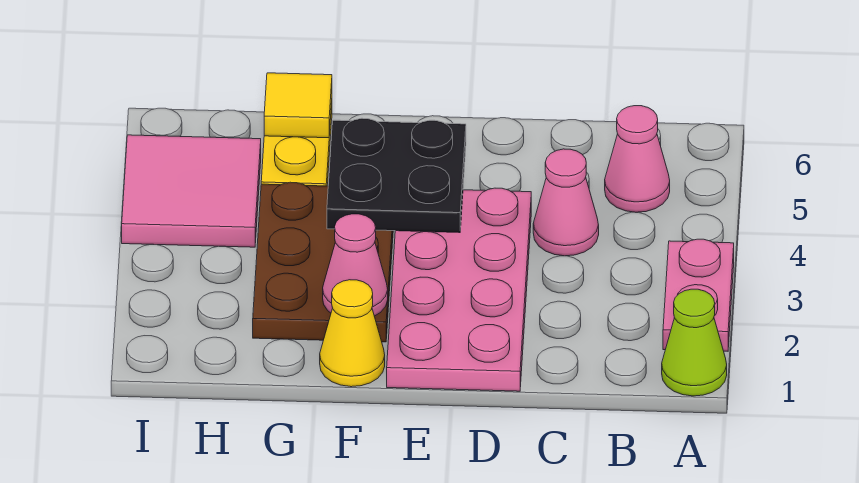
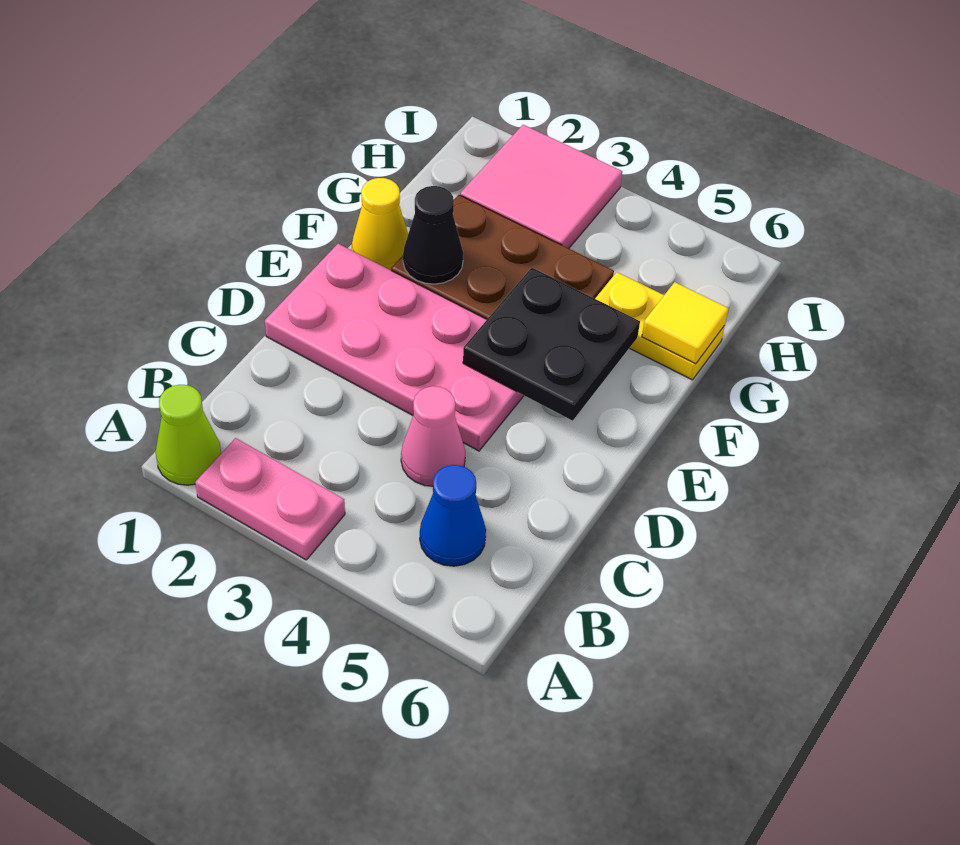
pink cone B5 level 1 -> blue cone B5 level 1
pink cone F2 level 2 -> black cone F2 level 2
pink tile H4:I5 level 1 -> pink tile H2:I3 level 1

